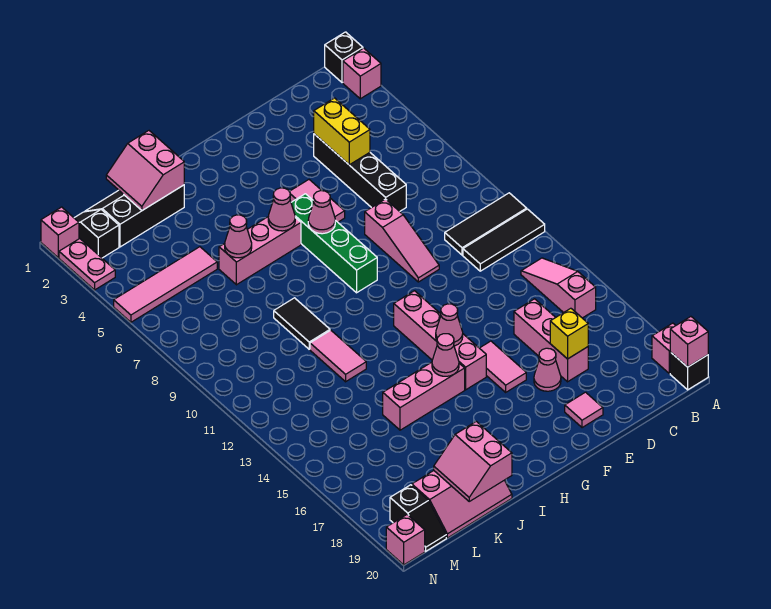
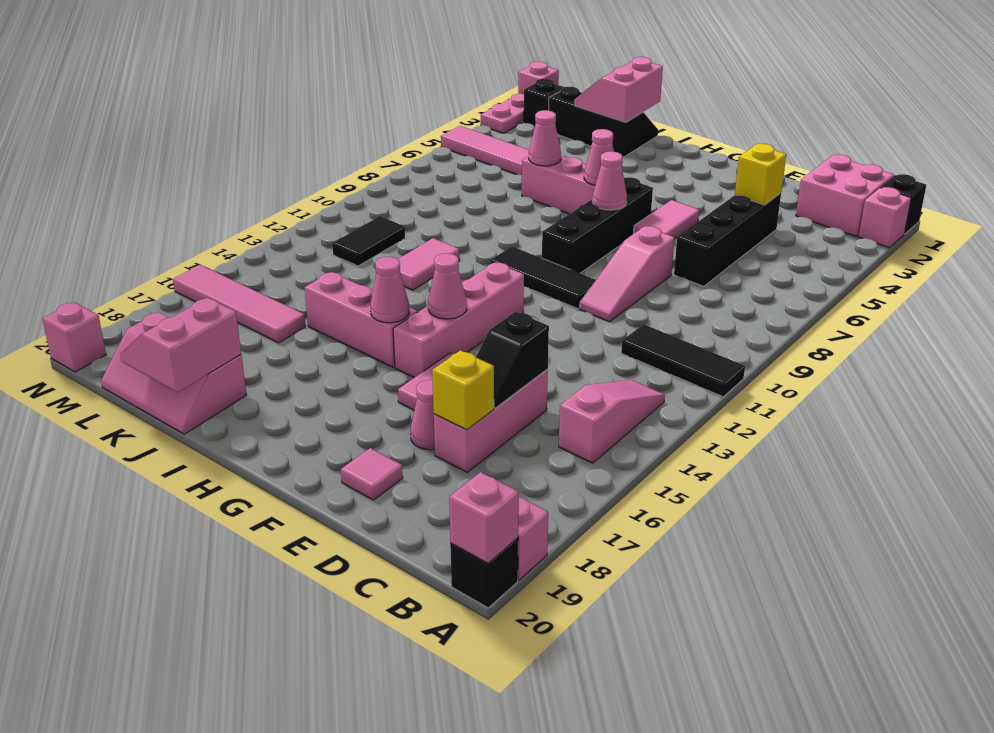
black tile A10:C10 level 1 -> black tile F10:H10 level 1
none -> pink brick B1:C2 level 1
yellow brick D4:D5 level 2 -> yellow brick D4 level 2
green brick G6:G9 level 1 -> black brick G6:G9 level 1
black tile J9:J10 level 1 -> black tile L11:L12 level 1
none -> pink tile K16:N16 level 1
black slope M19:M20 level 1 top 19 -> black slope D15:D16 level 2 top 15

